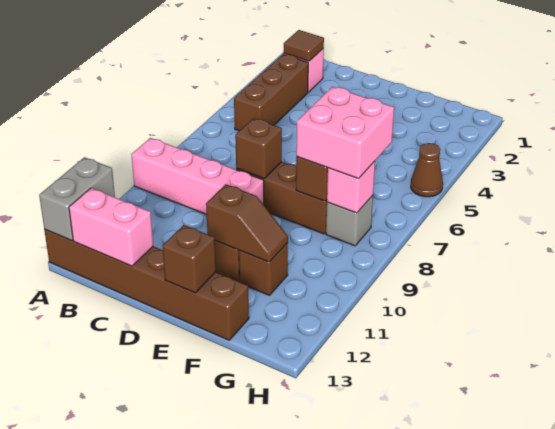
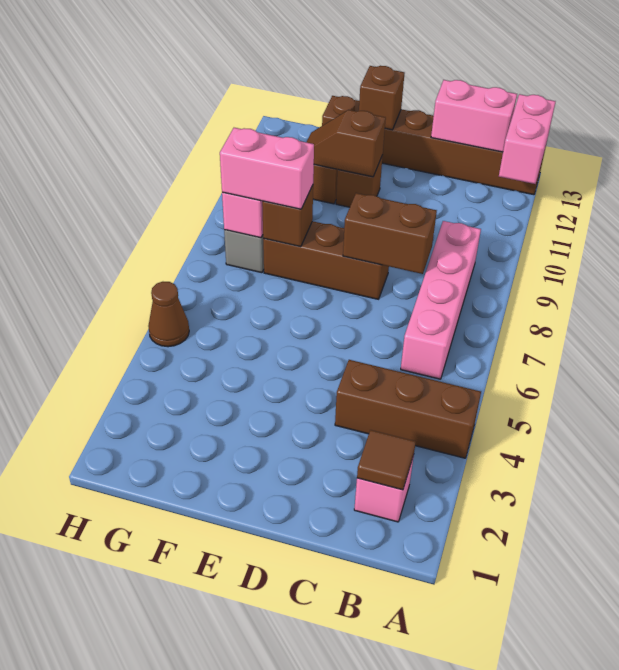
pink brick A9:D9 level 1 -> pink brick B6:B9 level 1
grey brick A12:A13 level 2 -> pink brick A12:A13 level 2
brown brick B3:B5 level 1 -> brown brick A4:C4 level 1
brown brick D8 level 2 -> brown brick C8:D8 level 2
pink brick F7:G8 level 3 -> pink brick F8:G8 level 3

